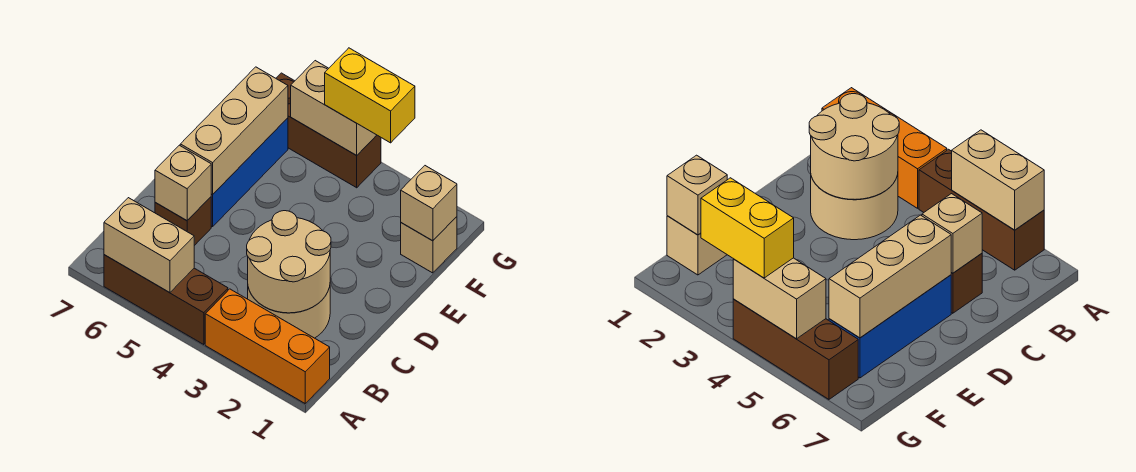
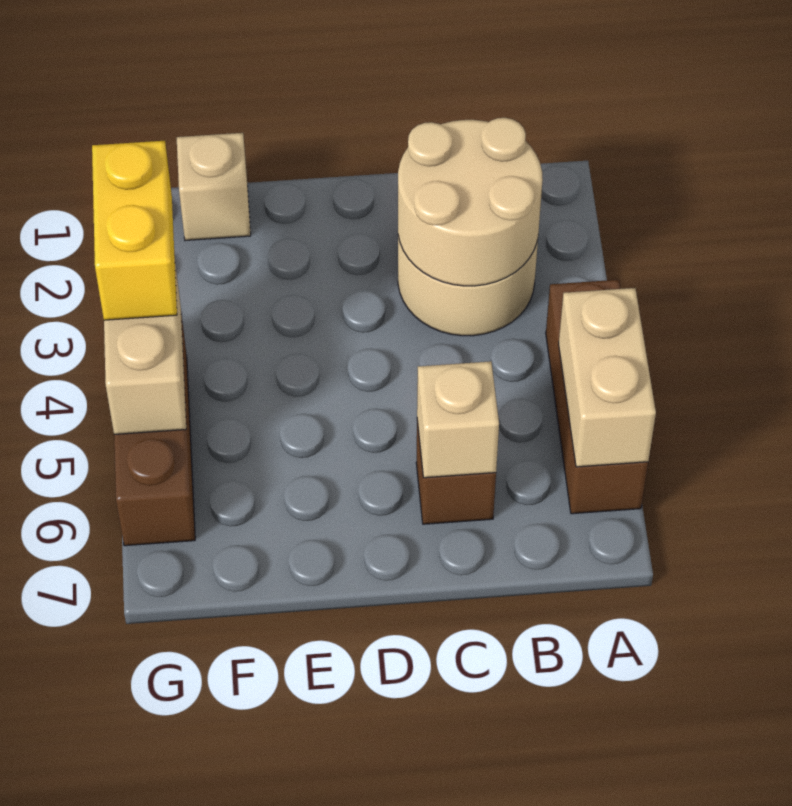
orange brick A1:A3 level 1 -> none
blue brick D6:F6 level 1 -> none
tan brick D6:F6 level 2 -> none
tan brick F1 level 2 -> none

